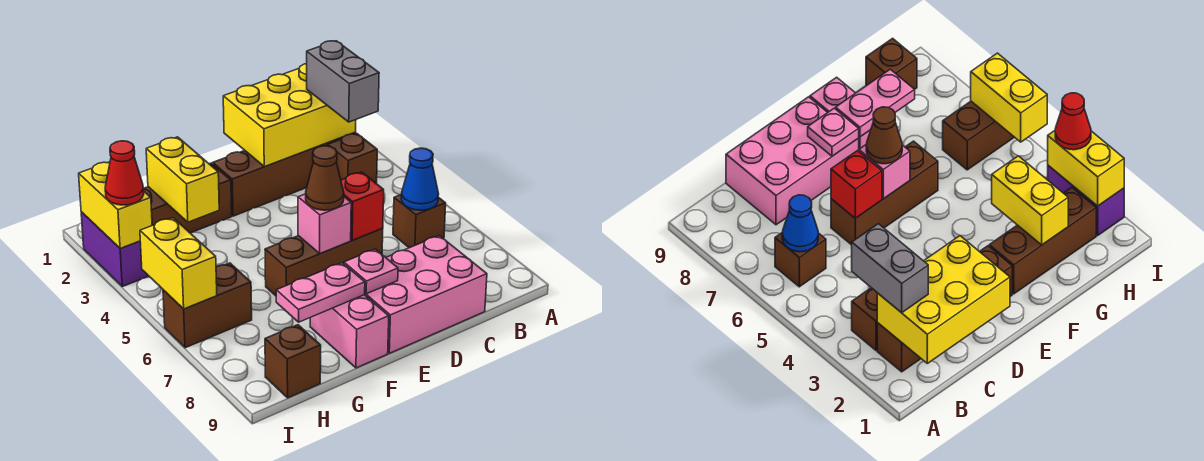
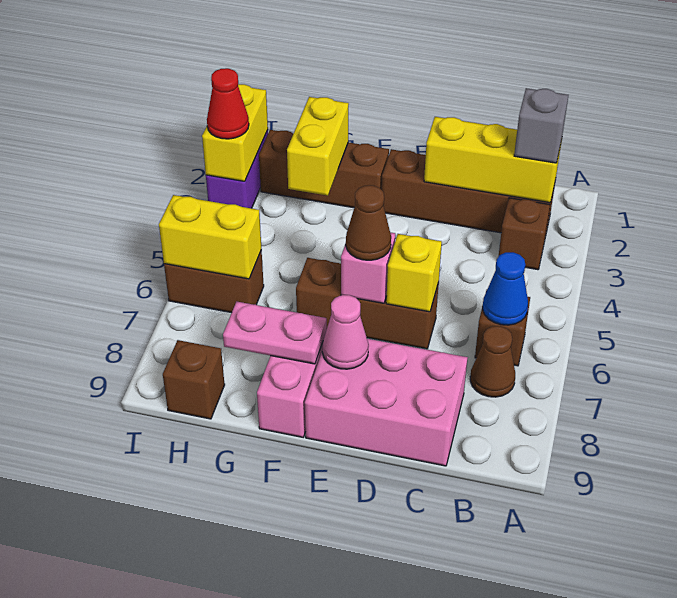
yellow brick B1:D2 level 2 -> yellow brick B2:D2 level 2
grey brick B2:B3 level 3 -> grey brick B2 level 3
none -> brown cone B7 level 1
red brick D6 level 2 -> yellow brick D6 level 2
pink plate E8 level 2 -> pink cone E8 level 2
yellow brick I5:I6 level 2 -> yellow brick H6:I6 level 2

